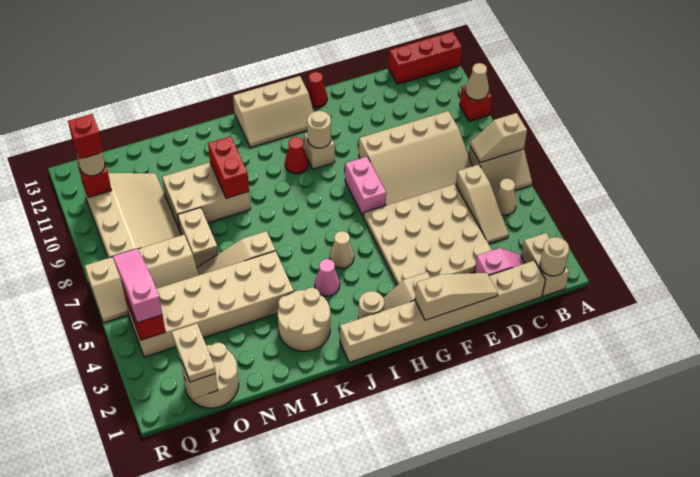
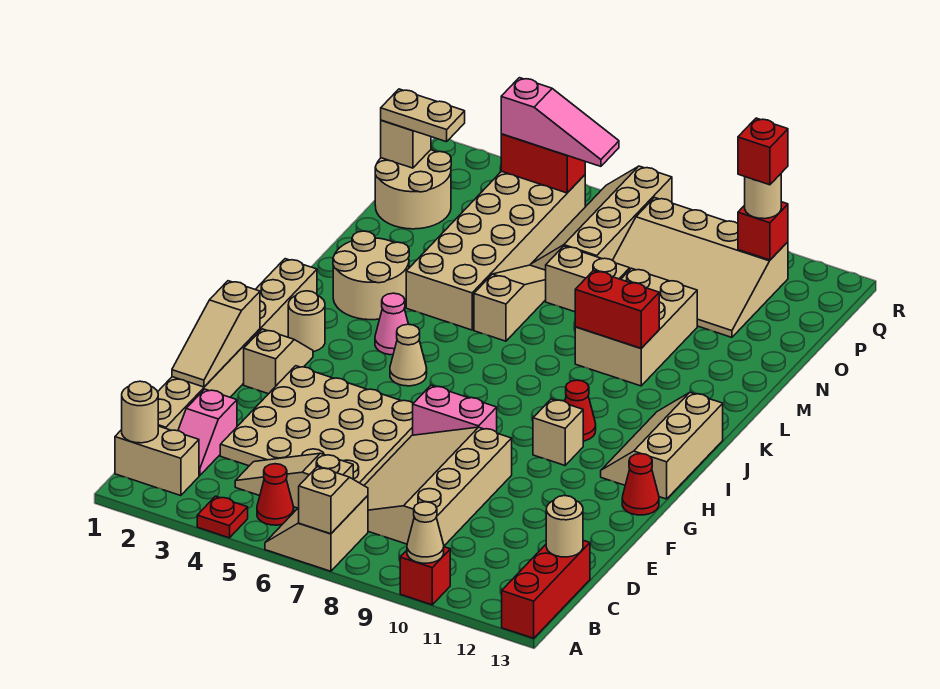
none -> red plate A4 level 1
tan cone B5 level 1 -> red cone B5 level 1
tan round brick H10 level 2 -> tan round brick C13 level 2

